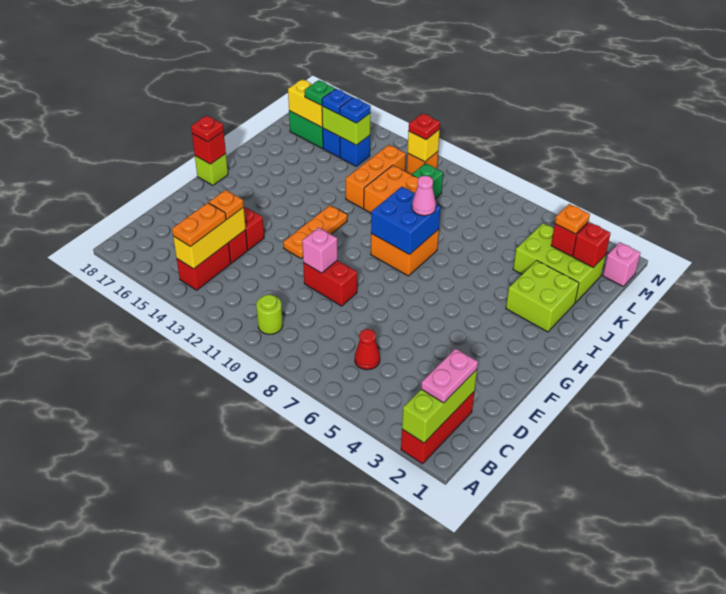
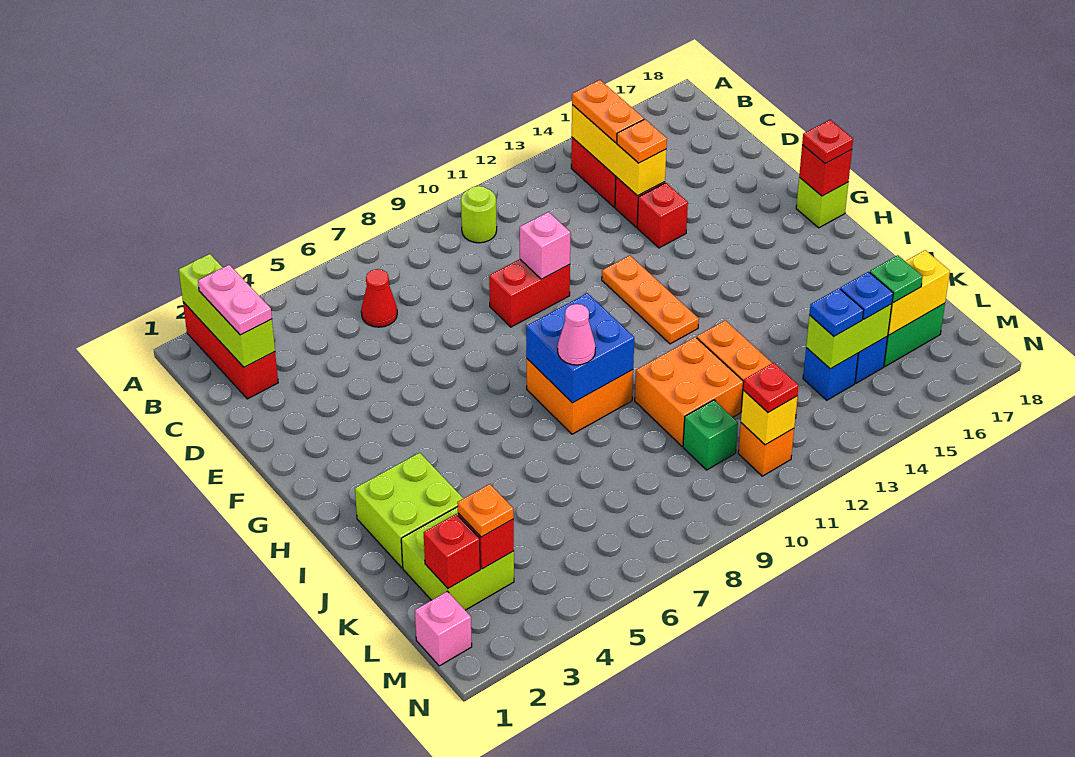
lime brick K2:L4 level 1 -> lime brick K2:L3 level 1

